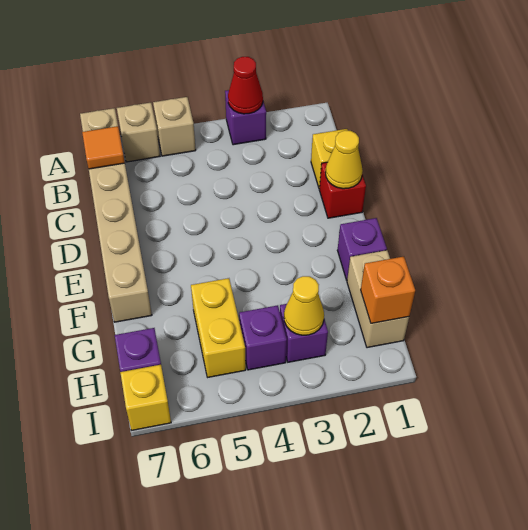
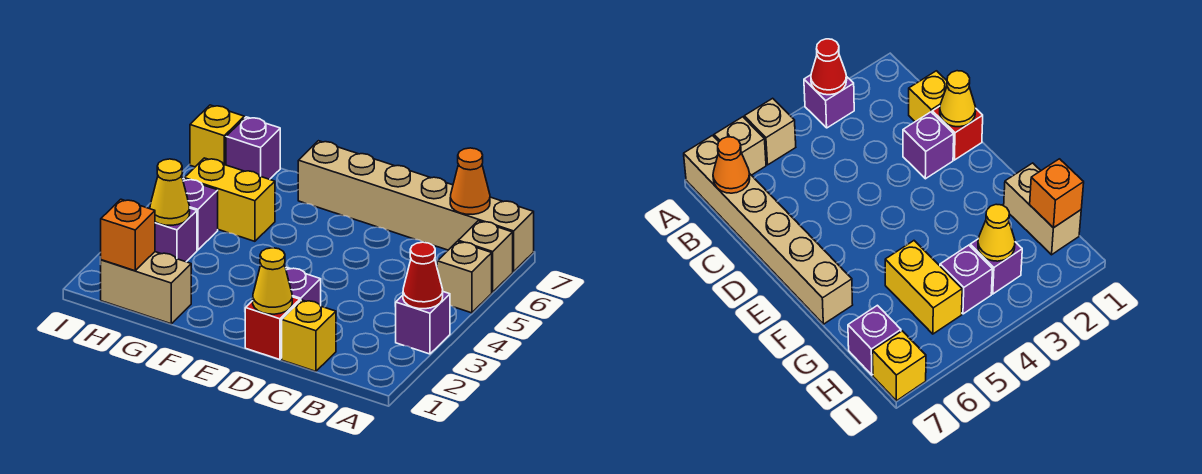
orange tile B7 level 2 -> orange cone B7 level 2
purple brick F1 level 1 -> purple brick D2 level 1

